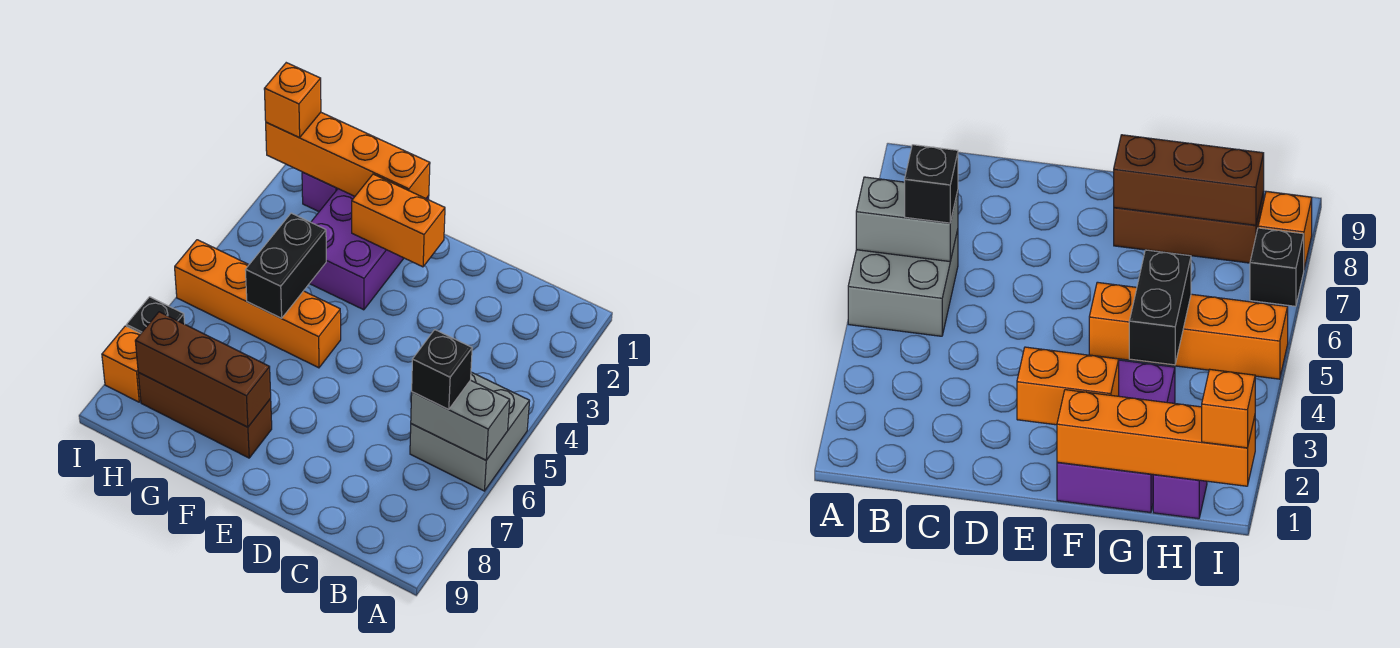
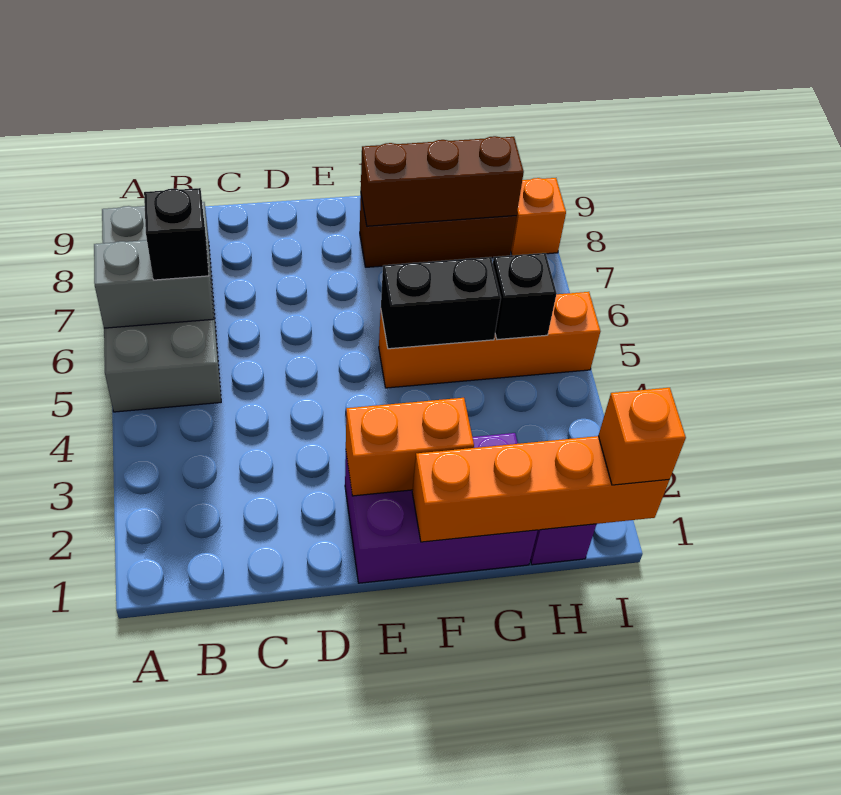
grey brick A5:B6 level 1 -> grey brick A5:B8 level 1
purple brick F1:G3 level 1 -> purple brick E1:G2 level 1
black brick G4:G5 level 2 -> black brick F5:G5 level 2
black brick I7 level 1 -> black brick H5 level 2

